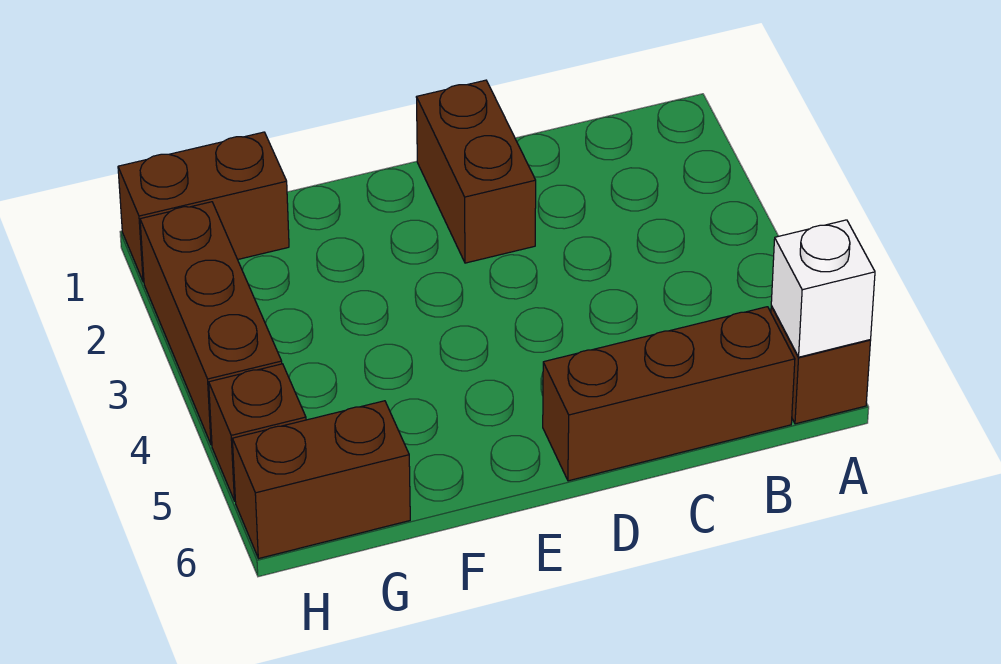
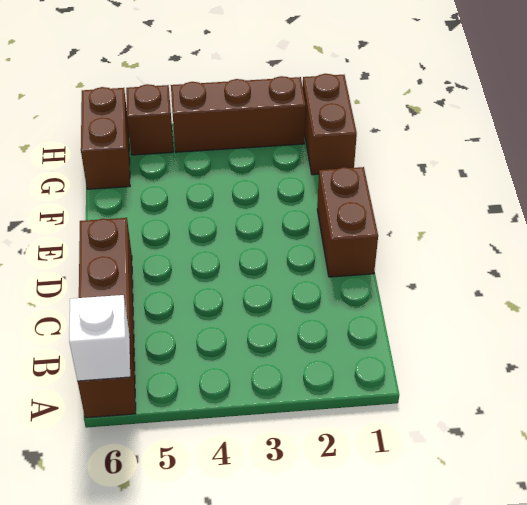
brown brick D1:D2 level 1 -> brown brick D1:E1 level 1

